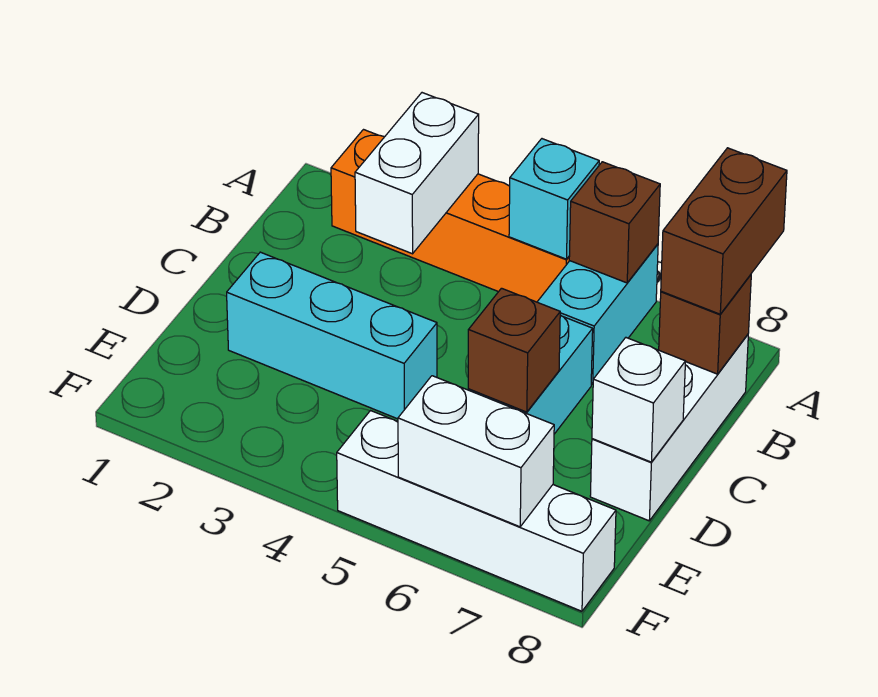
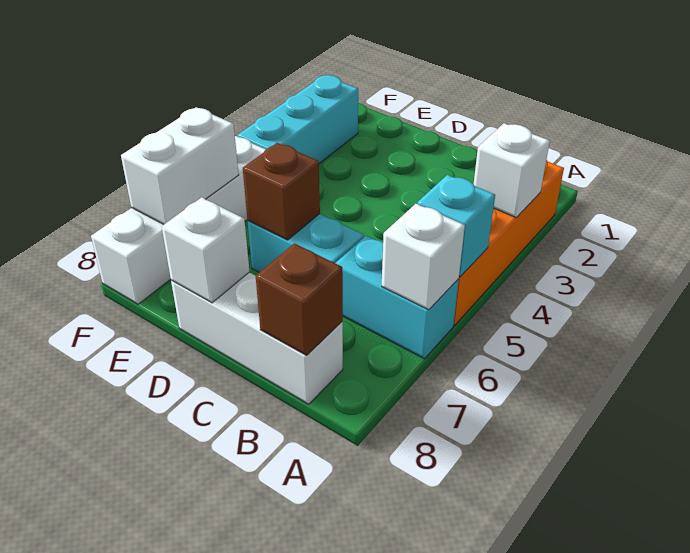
white brick A3:B3 level 2 -> white brick A3 level 2
brown brick A6 level 2 -> white brick A6 level 2
brown brick A8:B8 level 3 -> none
cyan brick D2:D4 level 1 -> cyan brick F2:F4 level 1

